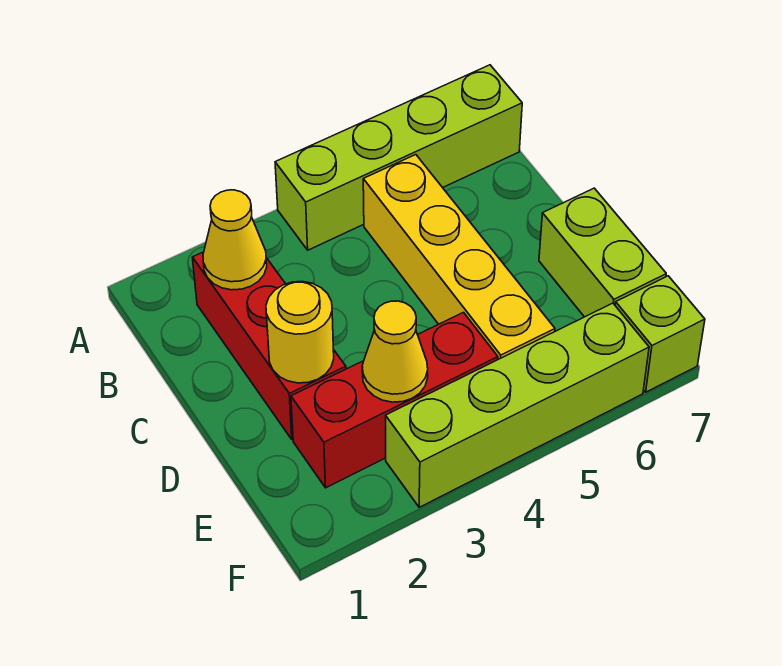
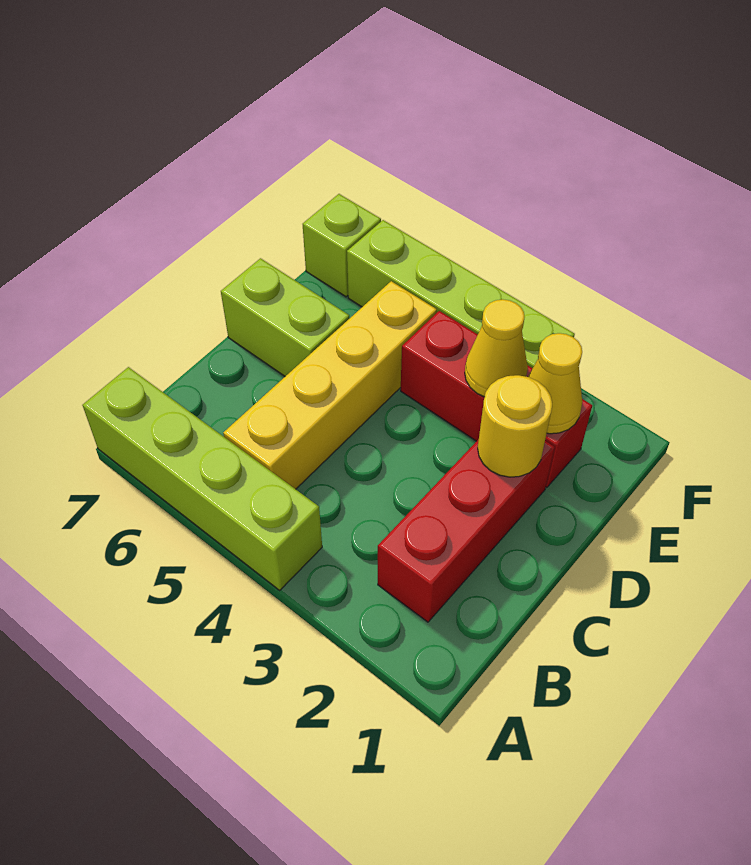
yellow cone B2 level 2 -> yellow cone E2 level 2
lime brick D7:E7 level 1 -> lime brick D6:D7 level 1

